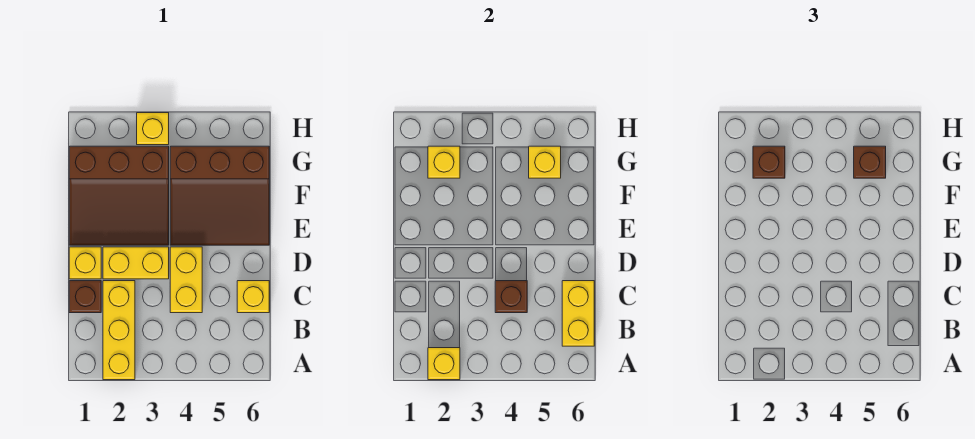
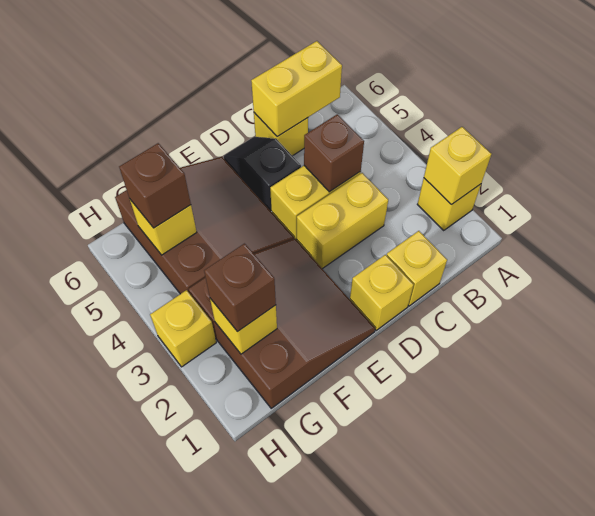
yellow brick A2:C2 level 1 -> yellow brick A2 level 1
brown brick C1 level 1 -> yellow brick C1 level 1
yellow brick D2:D3 level 1 -> yellow brick C3:D3 level 1
none -> black slope D5:D6 level 1 top 5

